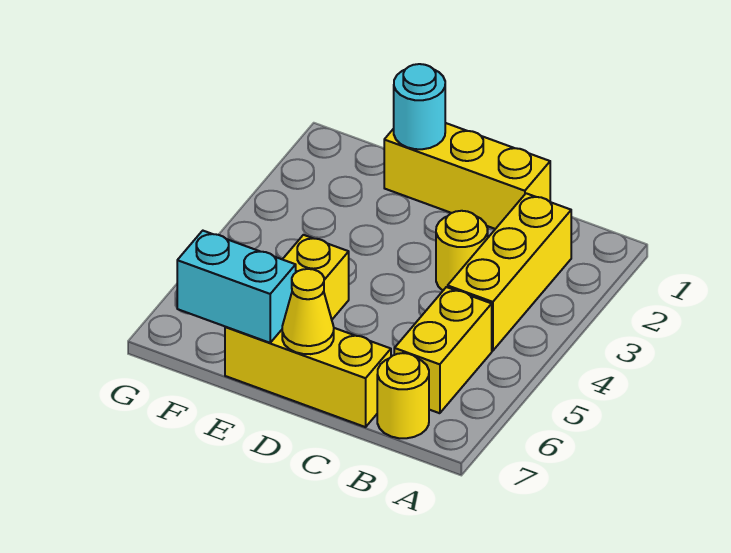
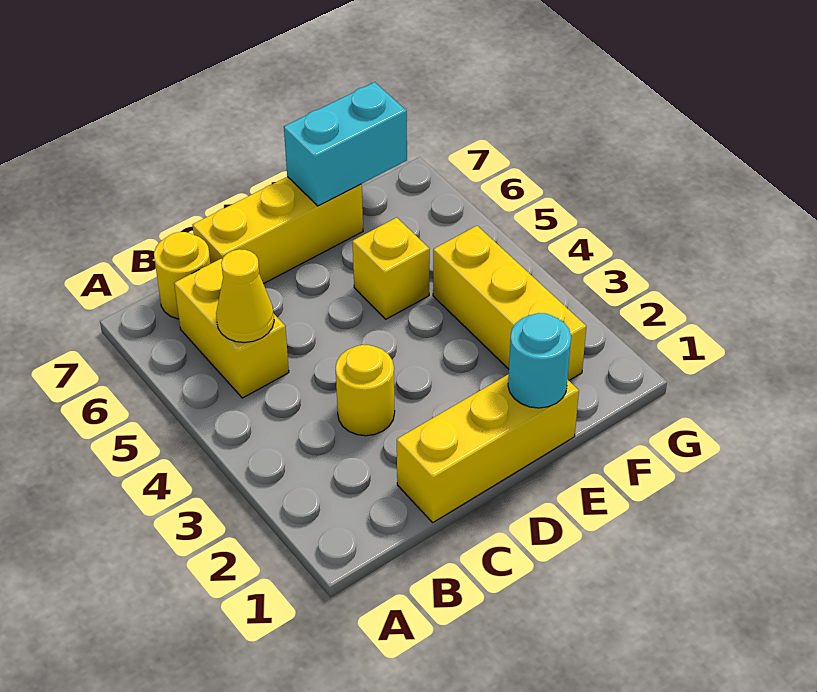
yellow brick B2:B4 level 1 -> yellow brick F2:F4 level 1
yellow cone D7 level 2 -> yellow cone B5 level 2

